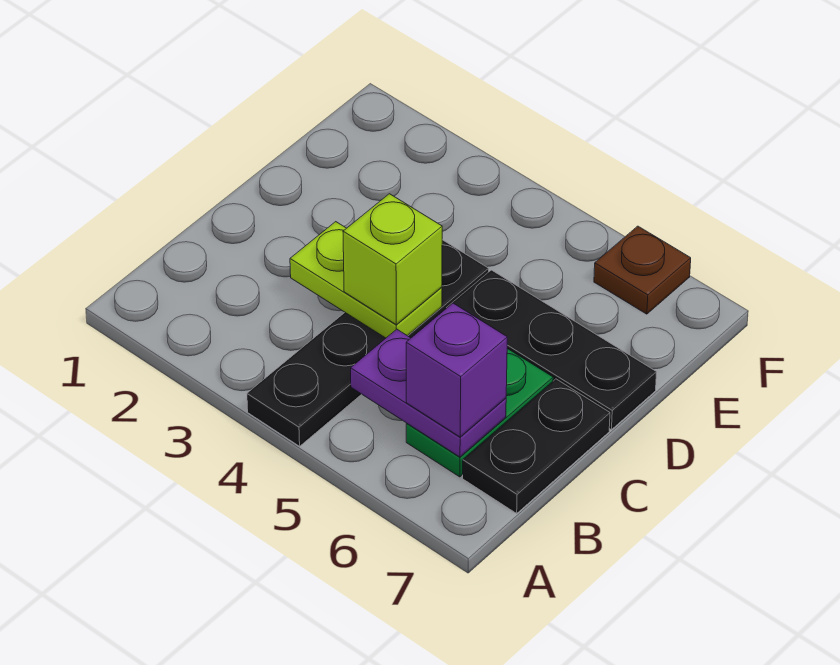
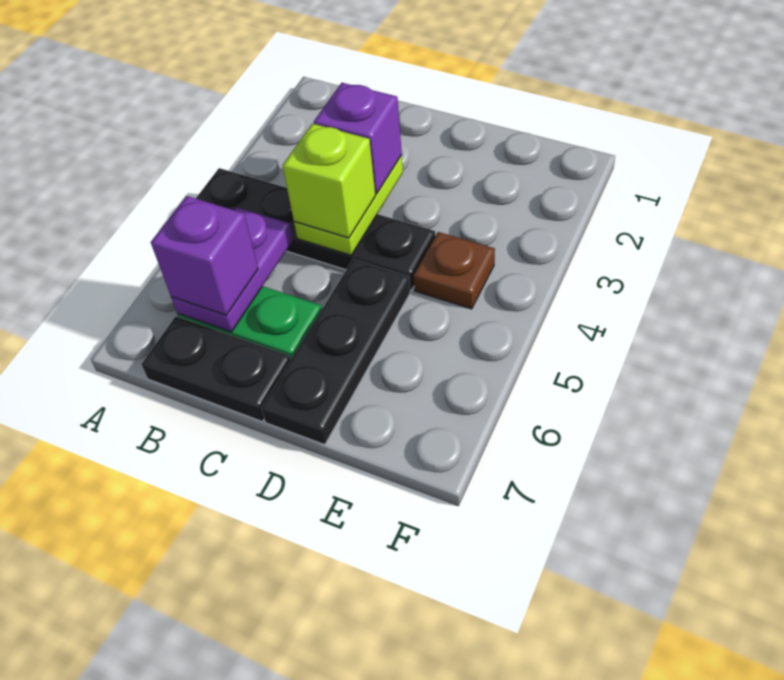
none -> purple brick C3 level 3
brown plate F6 level 1 -> brown plate E4 level 1

